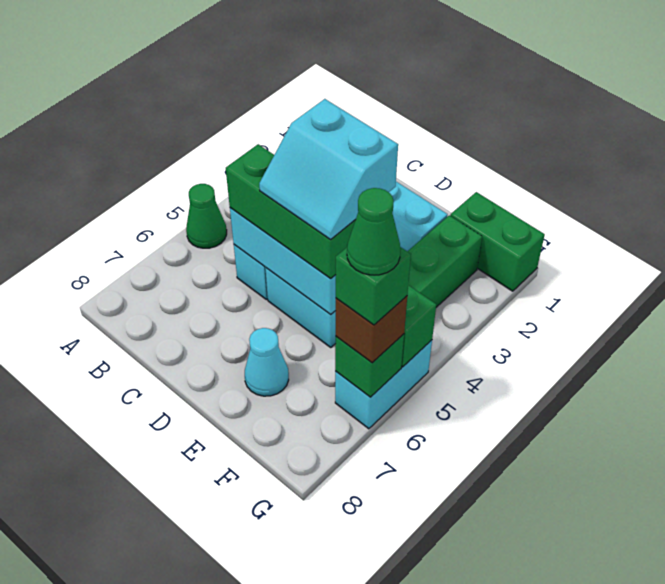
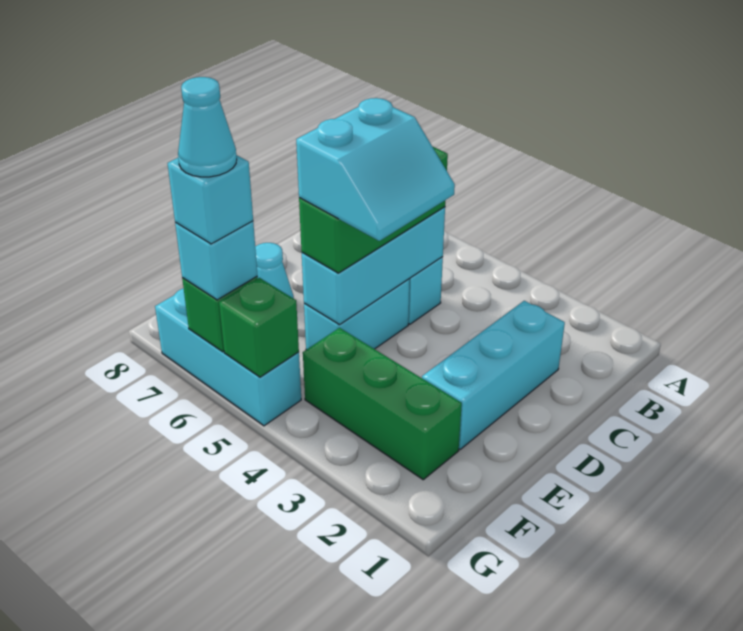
green cone A5 level 1 -> none
cyan slope D4:E5 level 4 top 4 -> cyan slope D4:E5 level 4 top 5
green brick F1:G1 level 1 -> none
cyan brick G5:G6 level 1 -> cyan brick G5:G7 level 1
brown brick G6 level 3 -> cyan brick G6 level 3
green brick G6 level 4 -> cyan brick G6 level 4
green cone G6 level 5 -> cyan cone G6 level 5

